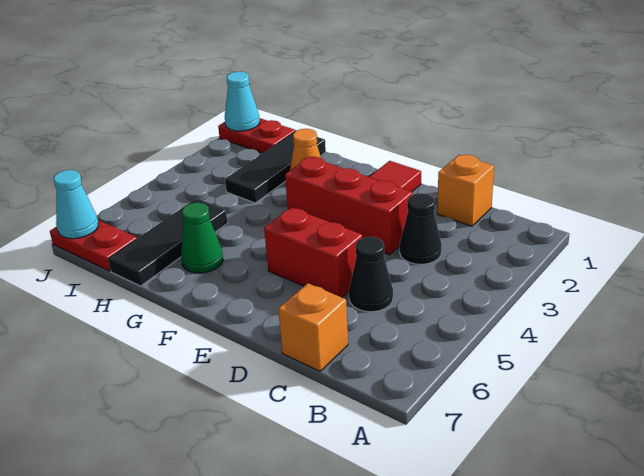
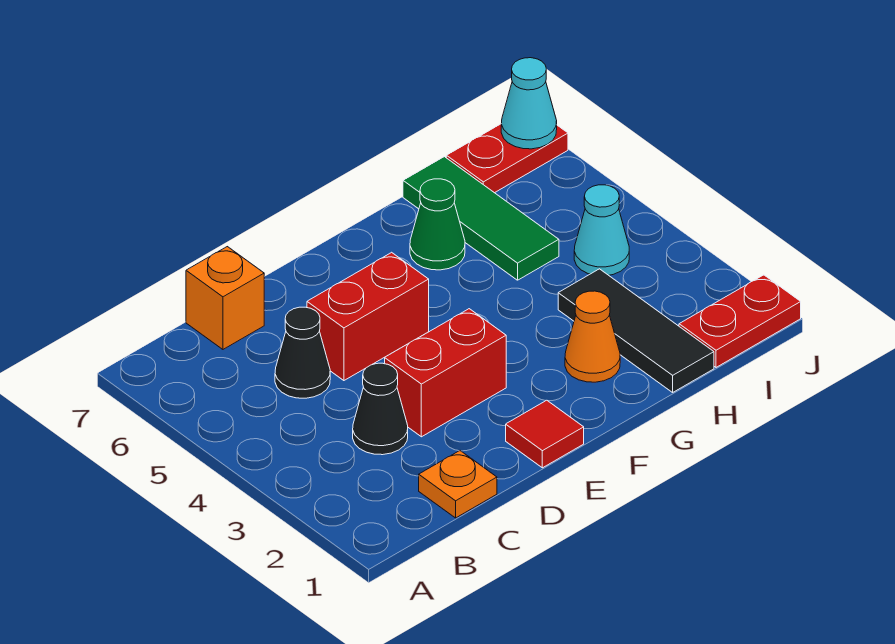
orange brick C1 level 1 -> orange plate C1 level 1
red brick D3:F3 level 1 -> red brick D3:E3 level 1
black tile H5:H7 level 1 -> green tile H5:H7 level 1
cyan cone J1 level 2 -> cyan cone I4 level 1

